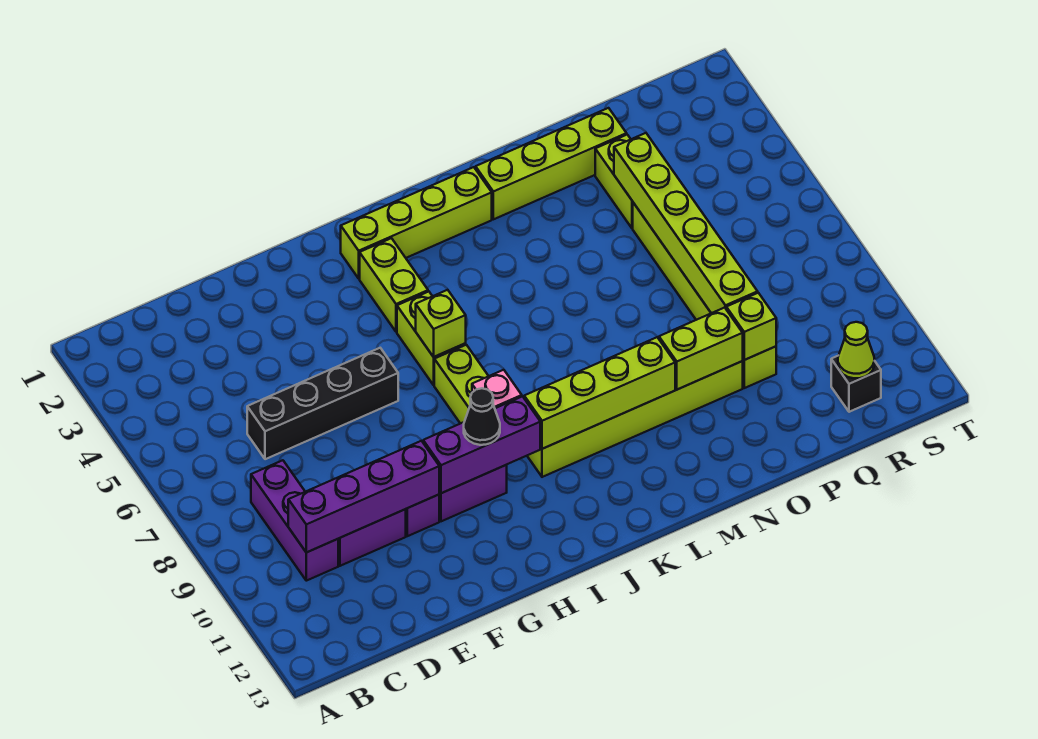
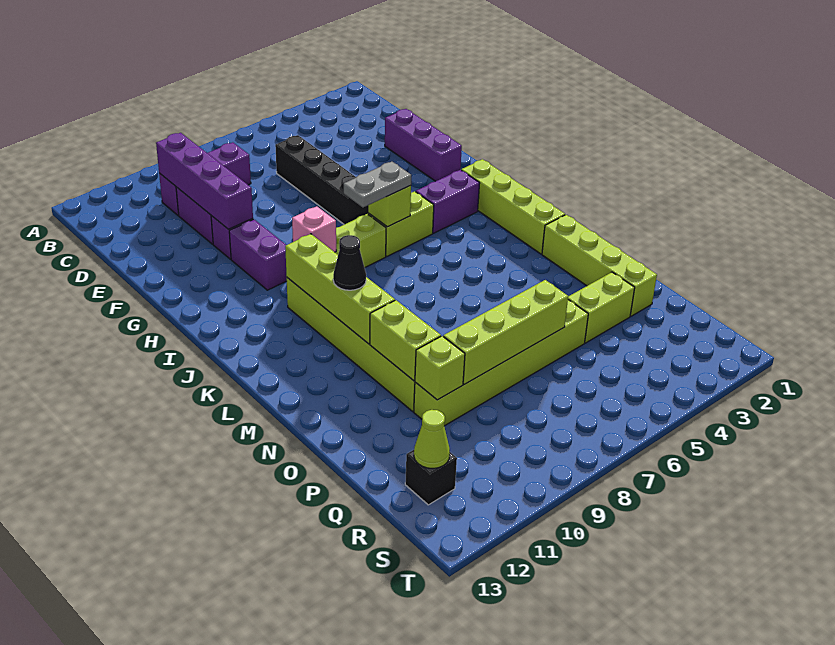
purple brick G10:I10 level 2 -> purple brick E2:G2 level 1
black cone H10 level 3 -> black cone L10 level 3
lime brick I3:I4 level 1 -> purple brick I3:I4 level 1
none -> grey plate I6:I7 level 3
lime brick P4:P9 level 2 -> lime brick P6:P9 level 2

